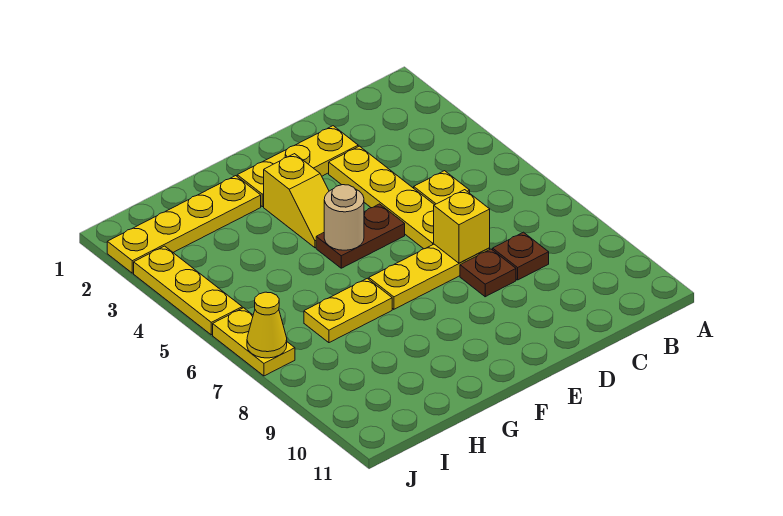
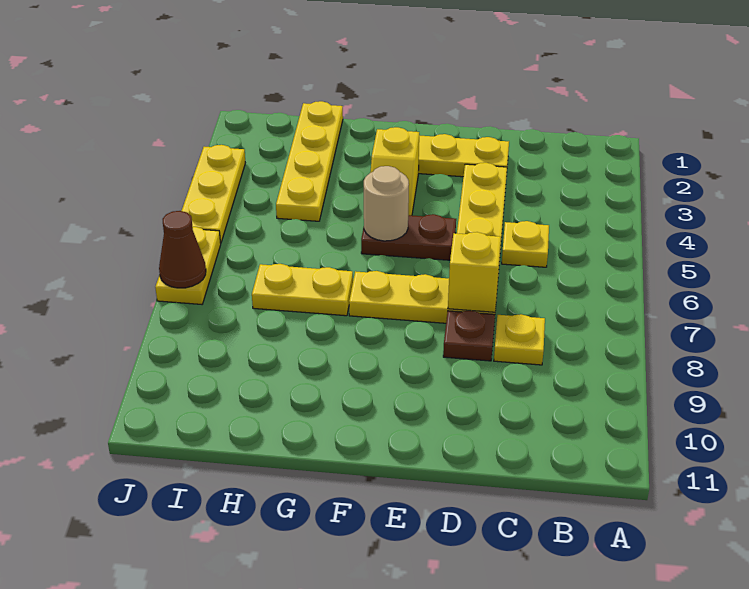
brown plate C8 level 1 -> yellow plate C8 level 1
yellow plate G2:J2 level 1 -> yellow plate H1:H4 level 1
yellow cone J7 level 2 -> brown cone J7 level 2

